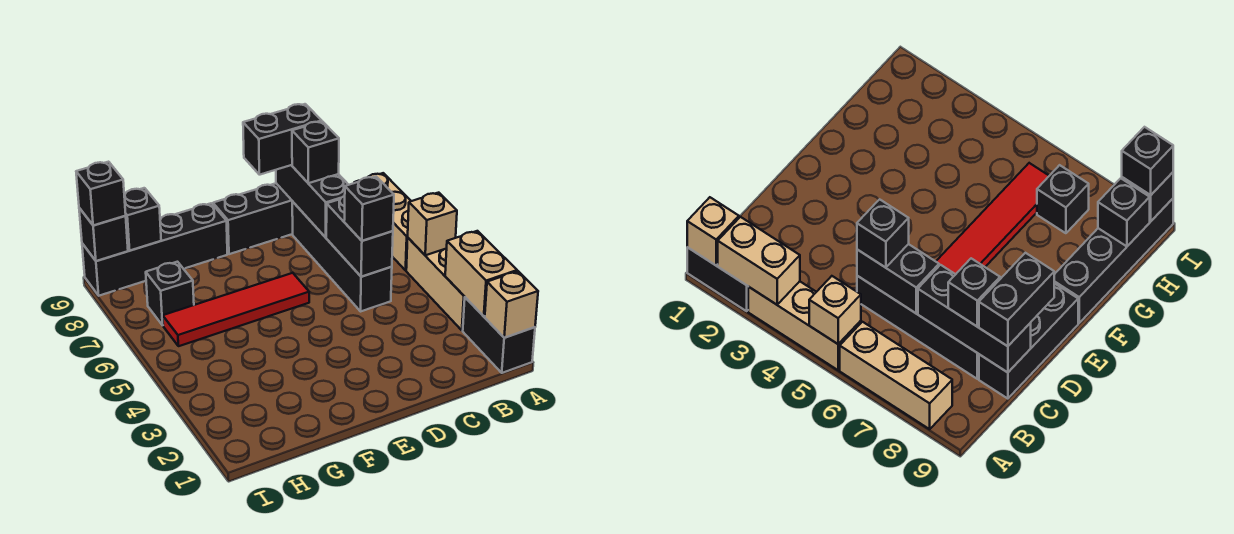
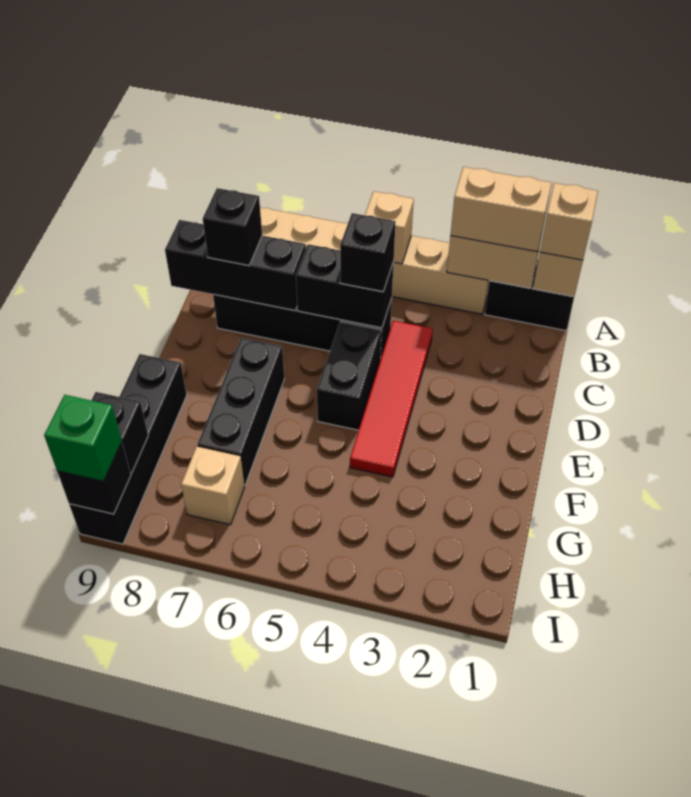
none -> tan brick A1 level 3
none -> tan brick A2:A3 level 3
black brick C9:E9 level 1 -> black brick E7:G7 level 1
black brick C9:D9 level 3 -> black brick D5:E5 level 1
red tile E6:H6 level 1 -> red tile C4:F4 level 1
black brick H7 level 1 -> tan brick H7 level 1
black brick I9 level 3 -> green brick I9 level 3

